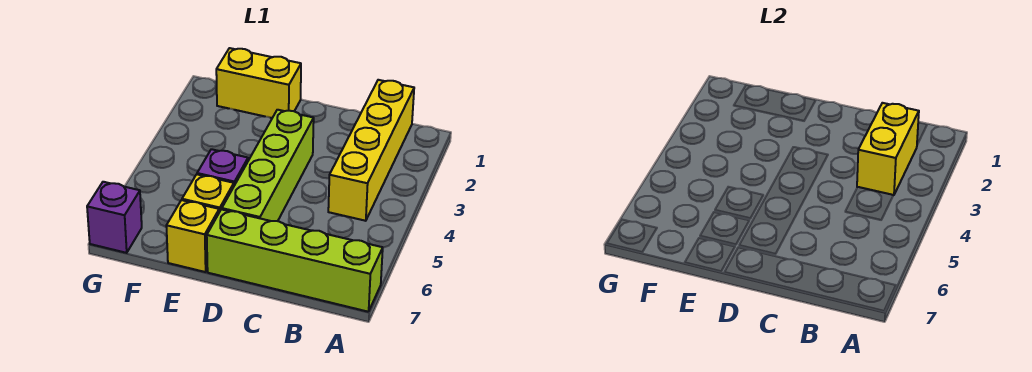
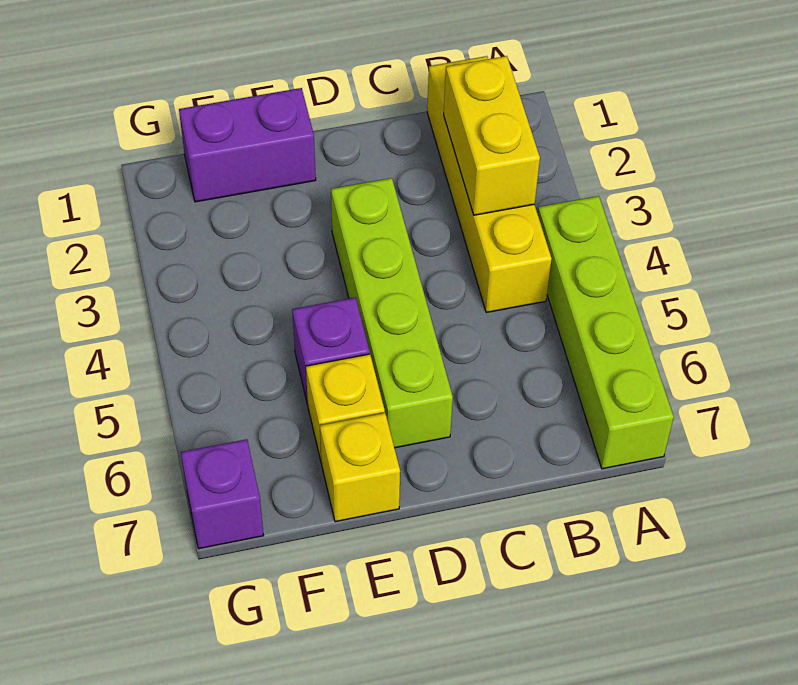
lime brick A7:D7 level 1 -> lime brick A4:A7 level 1
yellow brick E1:F1 level 1 -> purple brick E1:F1 level 1

